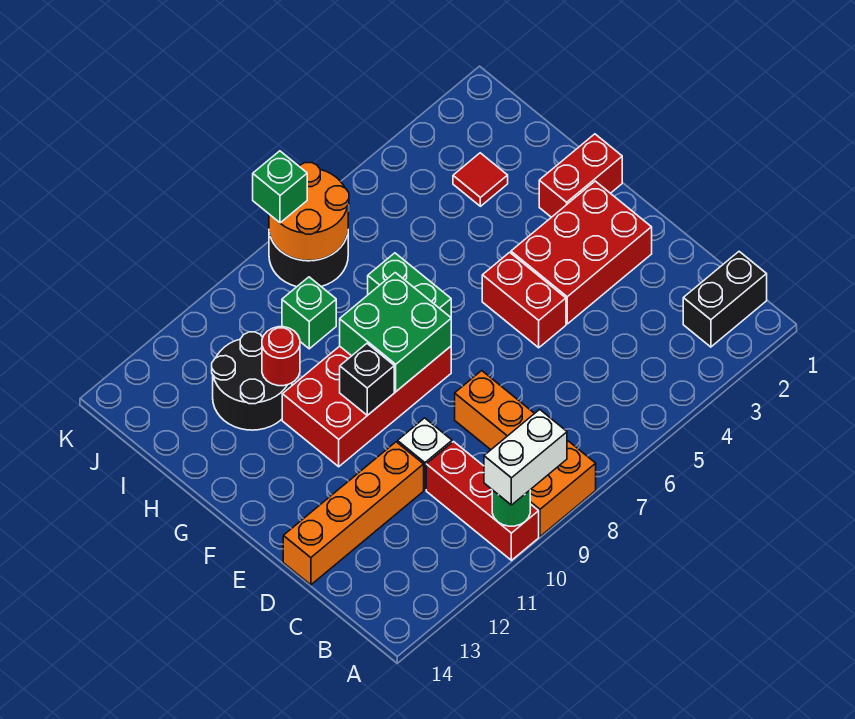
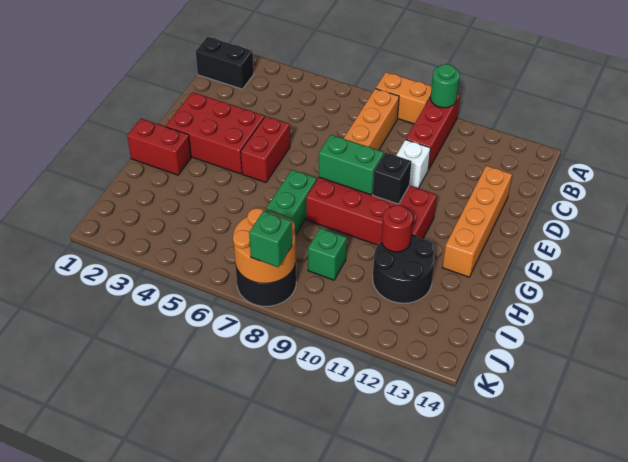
white brick A9:A10 level 3 -> none
orange brick D11:D14 level 1 -> orange brick D13:G13 level 1
green brick F8:G9 level 2 -> green brick F8:F9 level 2
red tile I3 level 1 -> none

